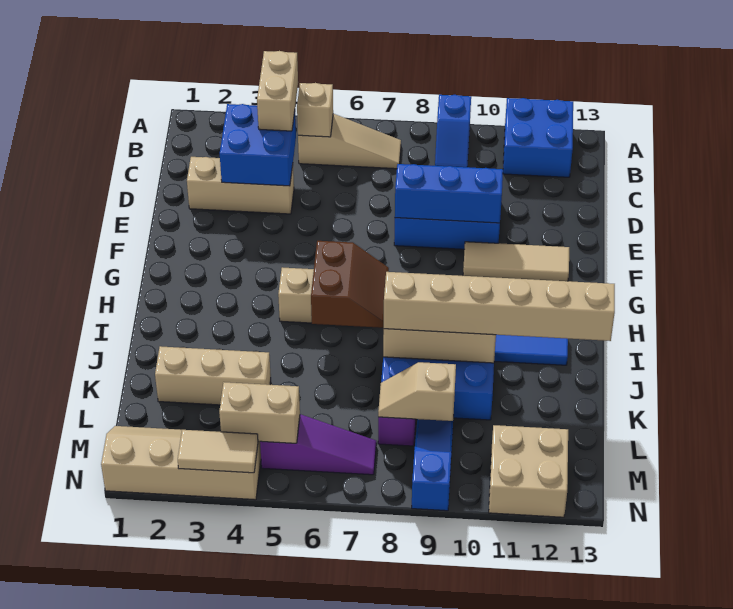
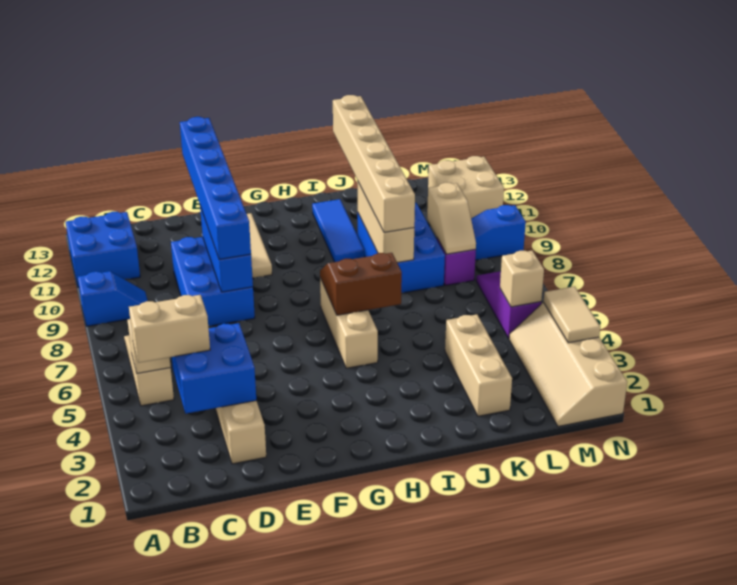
none -> blue brick E8:E13 level 3
tan brick M4:M5 level 2 -> tan brick M5 level 2

